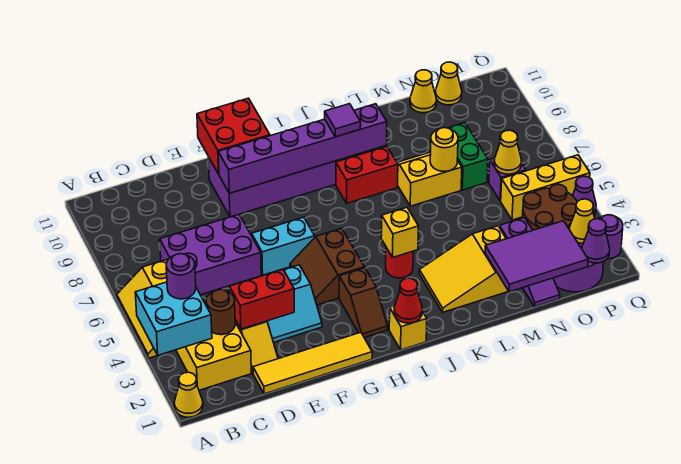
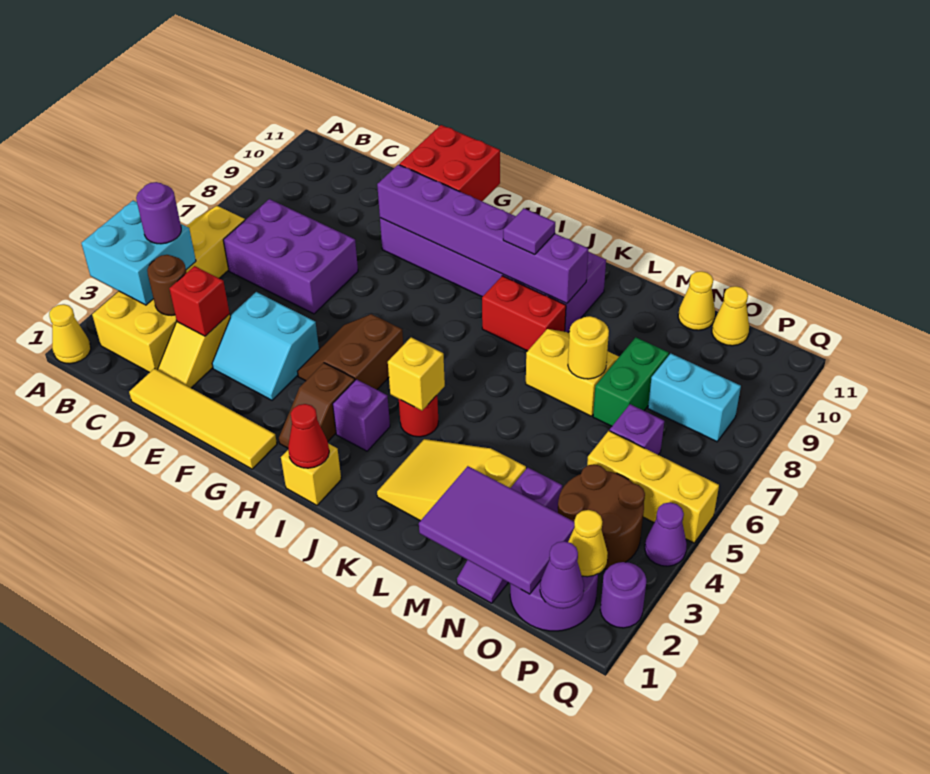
red brick D3:E3 level 2 -> red brick D3 level 2
cyan brick F6:G6 level 1 -> cyan brick O8:P8 level 1
none -> purple brick I3 level 1
yellow cone O6 level 2 -> none

